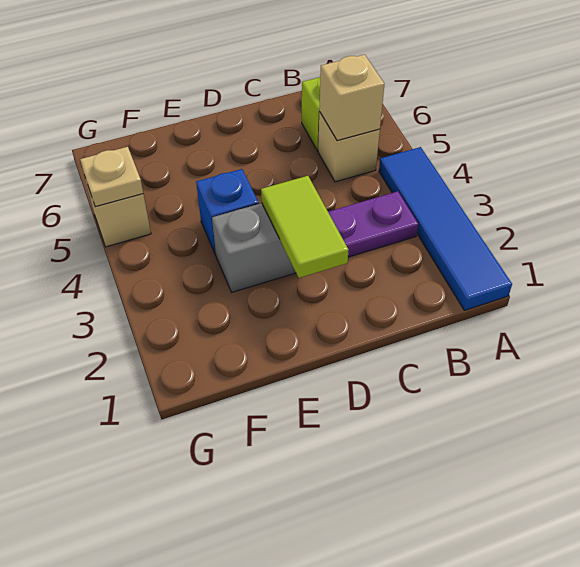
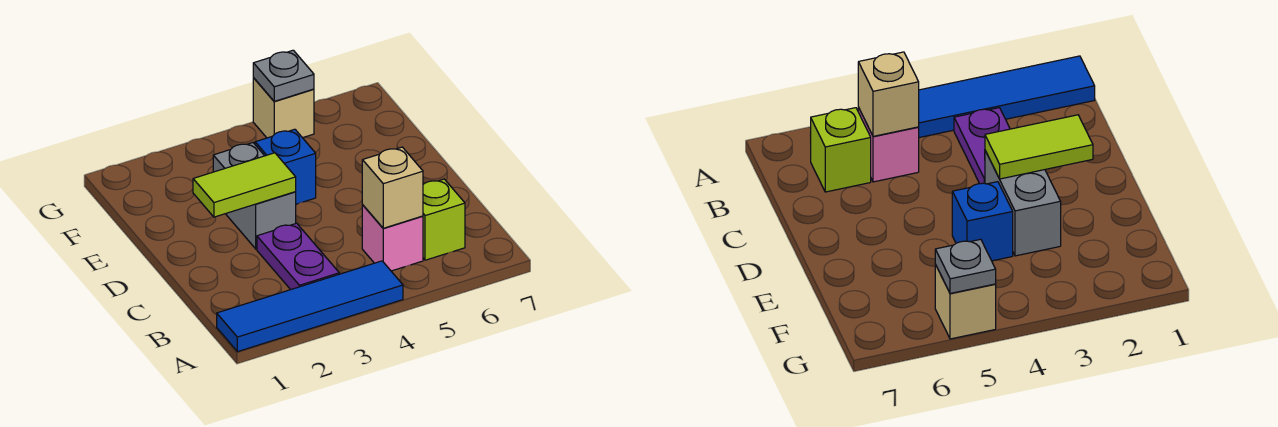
tan brick B5 level 1 -> pink brick B5 level 1
tan plate G5 level 2 -> grey plate G5 level 2

